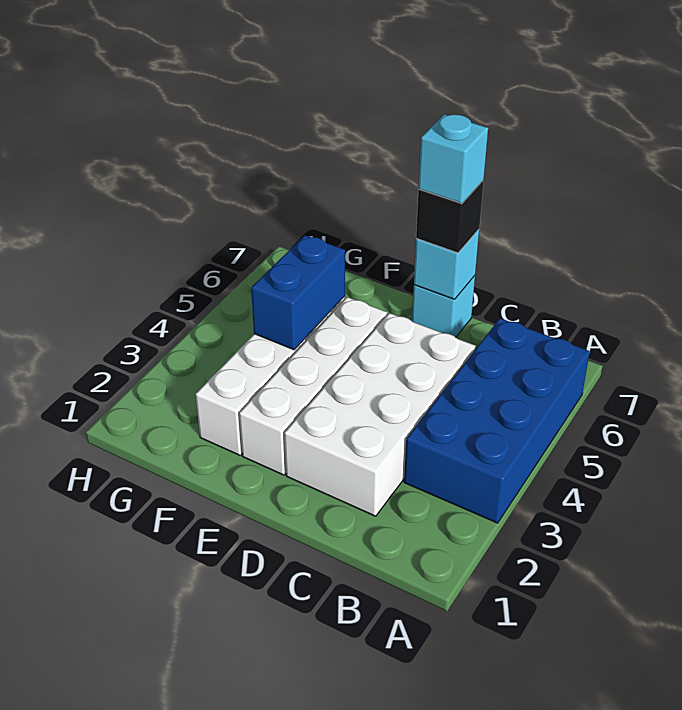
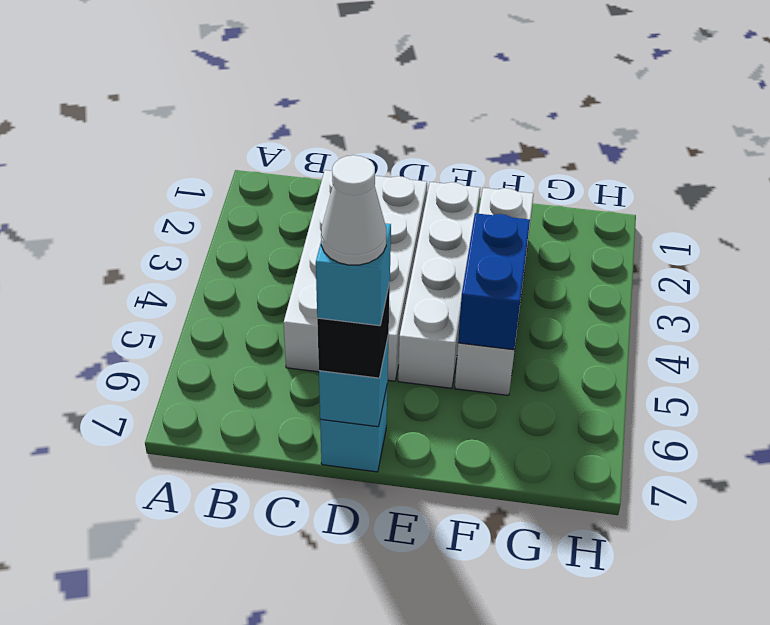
blue brick A3:B6 level 1 -> none
none -> white cone D7 level 5

